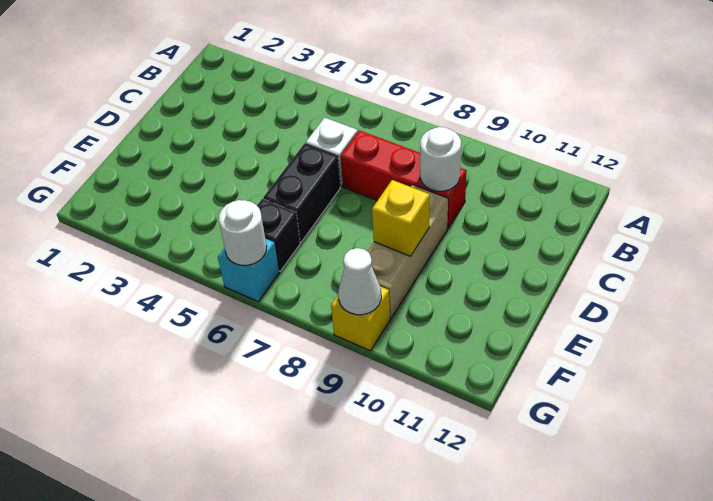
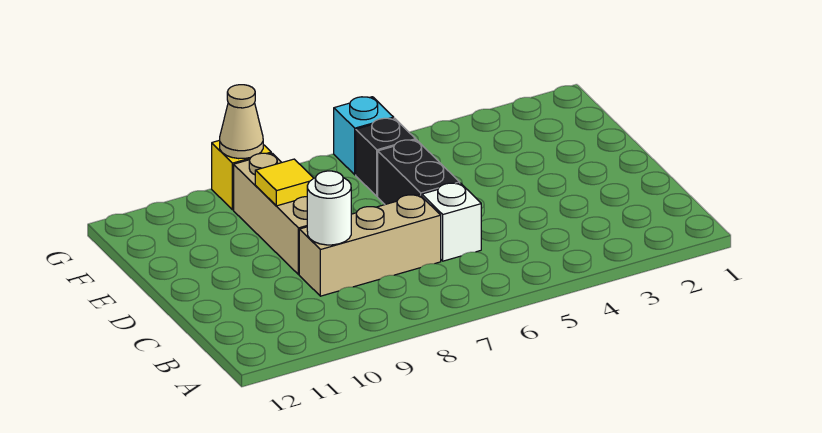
red brick C7:C9 level 1 -> tan brick C7:C9 level 1
yellow brick E9 level 2 -> yellow tile E9 level 2
white round brick G6 level 2 -> none
white cone G9 level 2 -> tan cone G9 level 2

